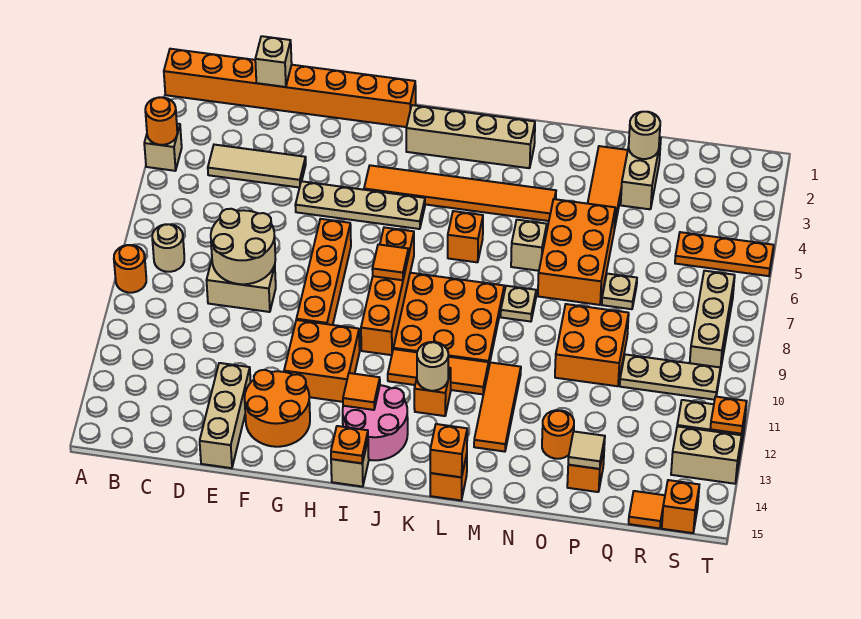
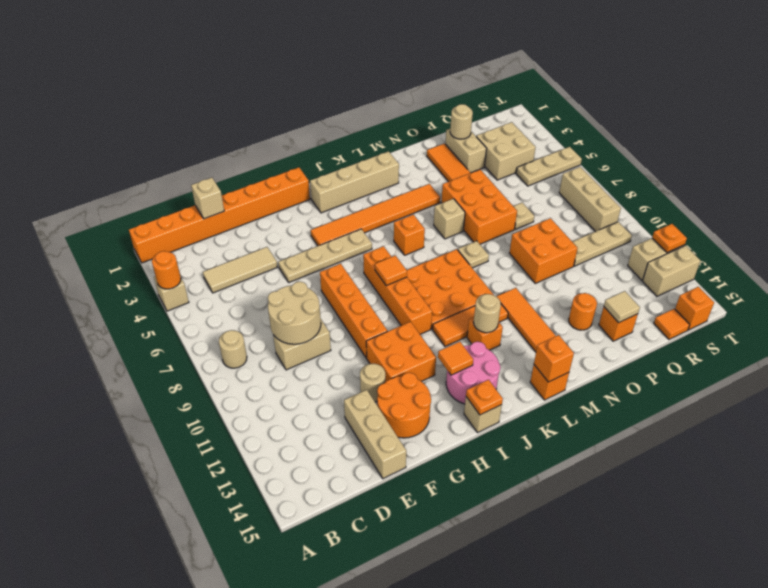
orange round brick A9 level 1 -> none
none -> tan round brick F12 level 1
none -> tan brick Q3:R4 level 1
orange plate R5:T5 level 1 -> tan plate R5:T5 level 1

